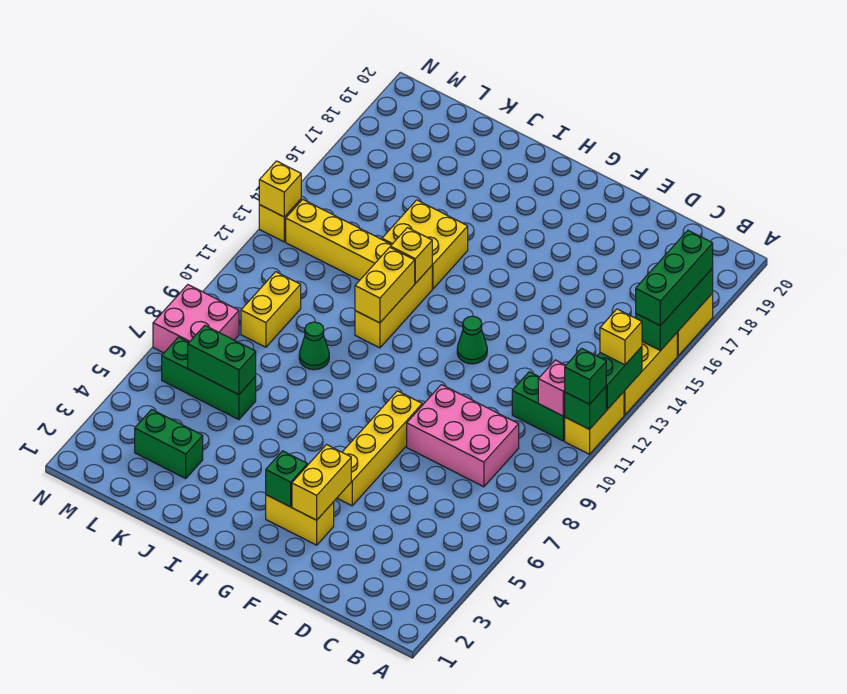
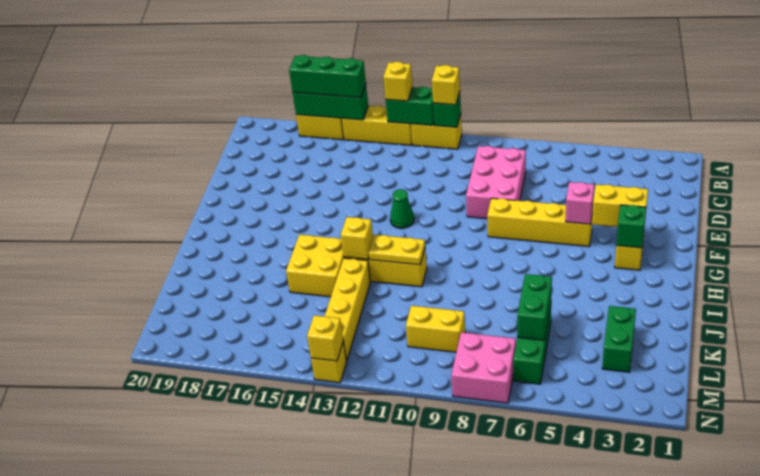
green brick A11 level 3 -> yellow brick A11 level 3
green brick B11:C11 level 1 -> none
pink brick B11 level 2 -> pink brick F5 level 2
yellow brick I11:I12 level 2 -> yellow plate I11:I12 level 2
green cone J9 level 1 -> none

